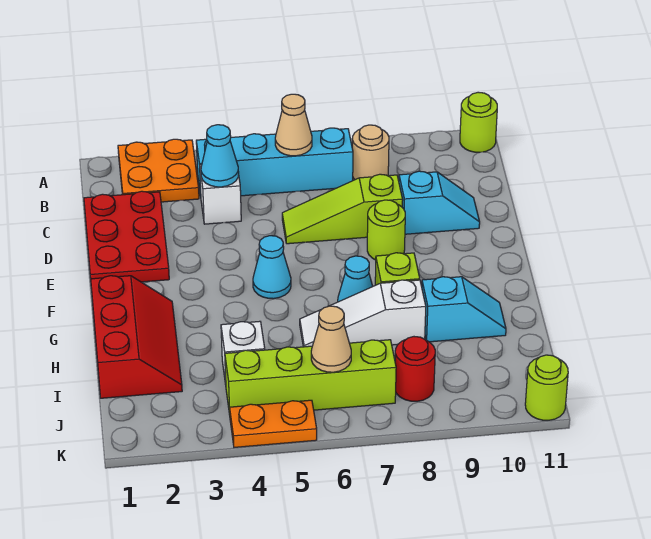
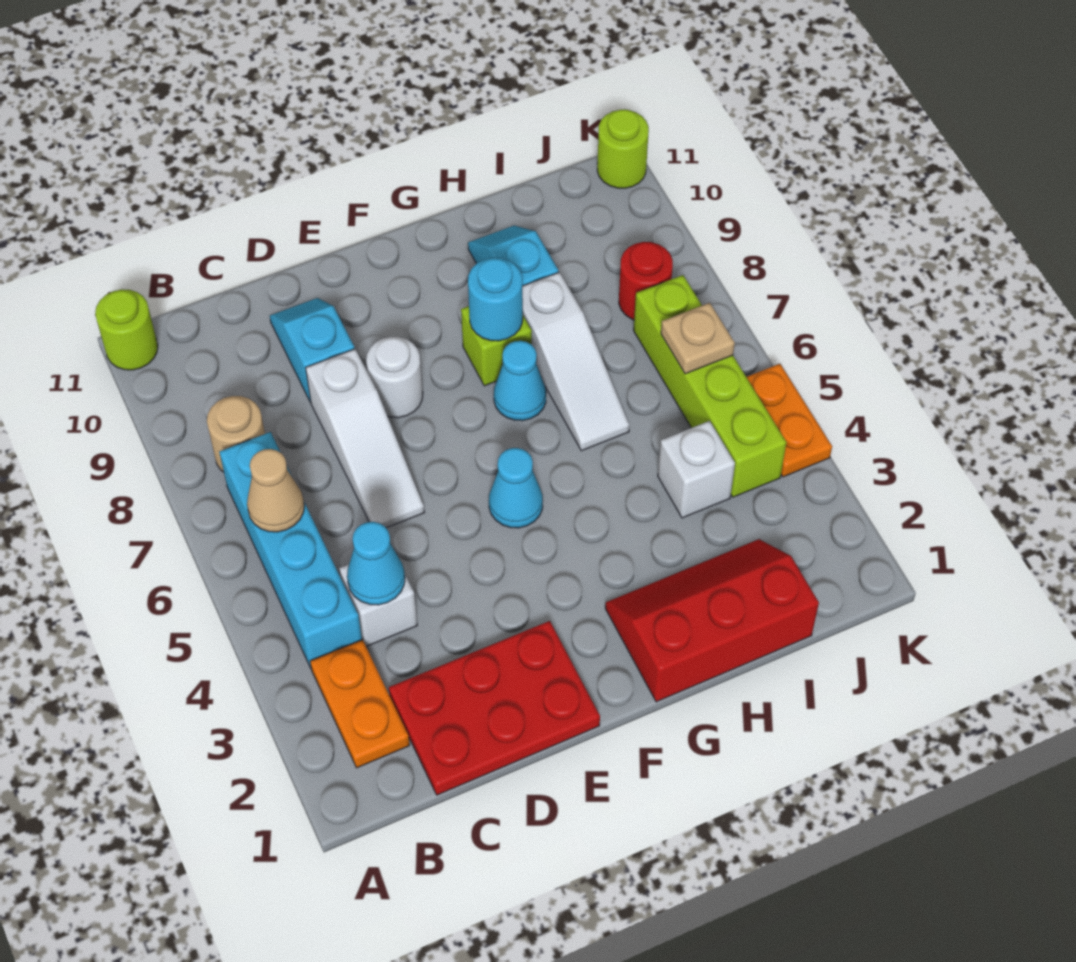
orange plate A2:B3 level 1 -> orange plate B2:B3 level 1
lime slope D6:D8 level 1 top 8 -> white slope D6:D8 level 1 top 8
lime round brick E8 level 1 -> white round brick E8 level 1
none -> cyan round brick G8 level 2
tan cone J6 level 2 -> tan plate J6 level 2

